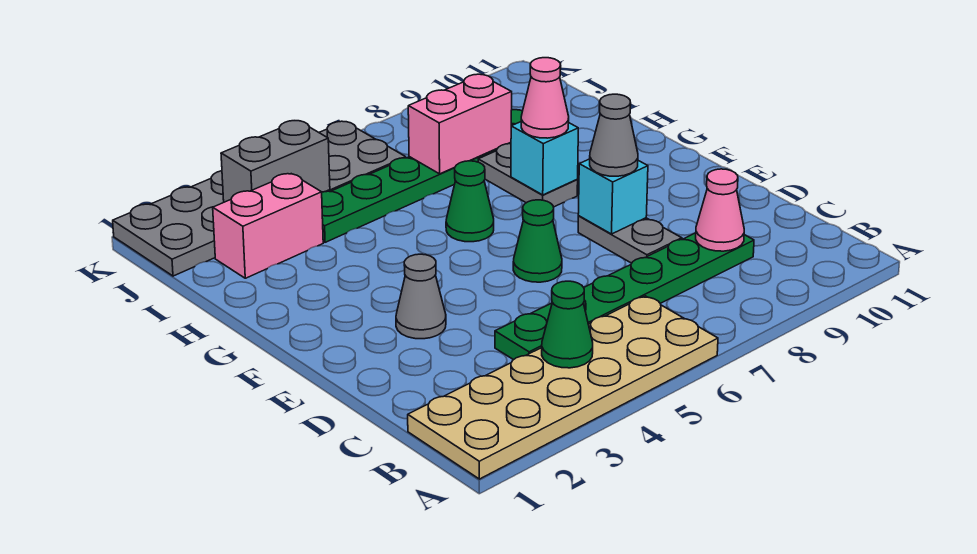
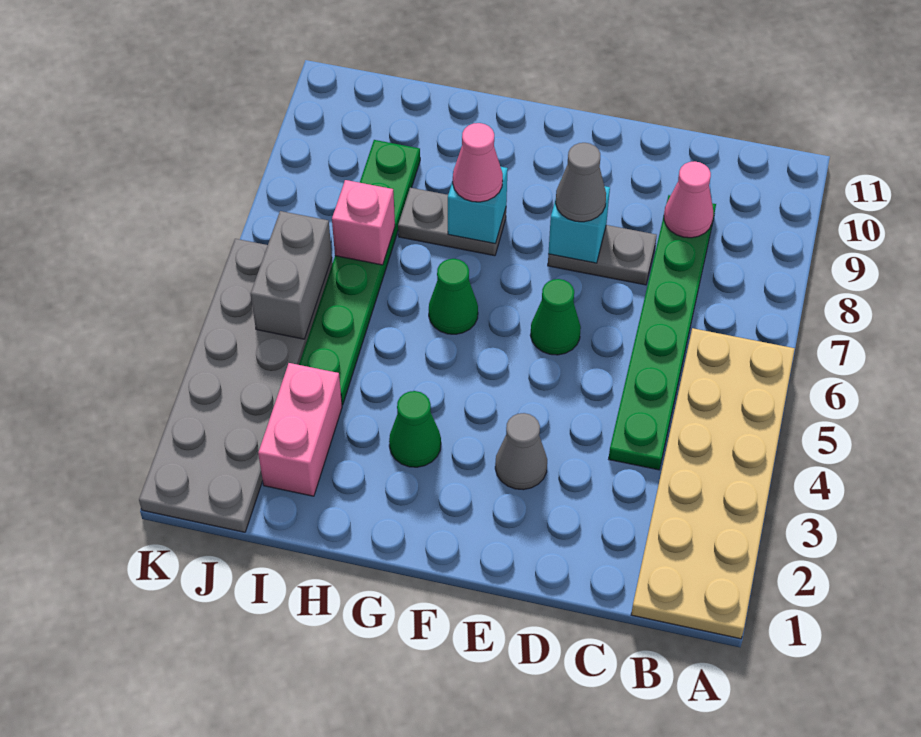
green cone B4 level 2 -> green cone G3 level 1
pink brick I7:I8 level 2 -> pink brick I7 level 2
grey brick J3:J4 level 2 -> grey brick J5:J6 level 2

